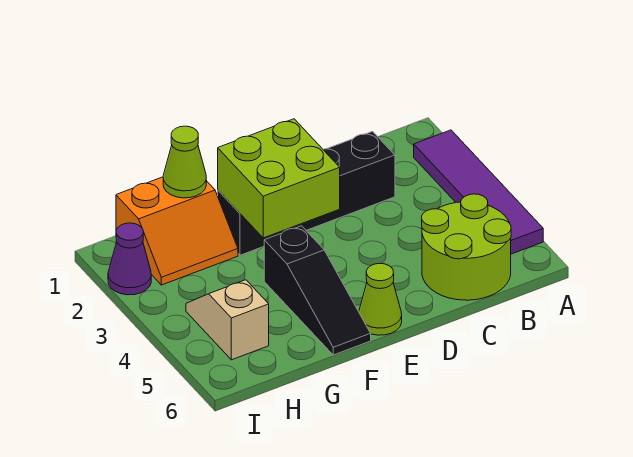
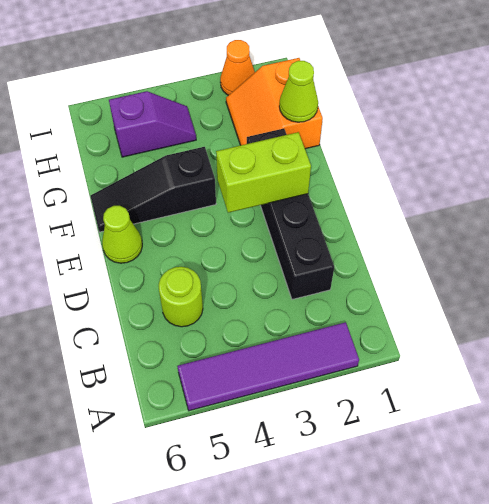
lime round brick B5:C6 level 1 -> lime round brick C5 level 1
lime brick E2:F3 level 2 -> lime brick E2:E3 level 2
tan slope H4:H5 level 1 top 5 -> purple slope H4:H5 level 1 top 5
purple cone I2 level 1 -> orange cone I2 level 1

